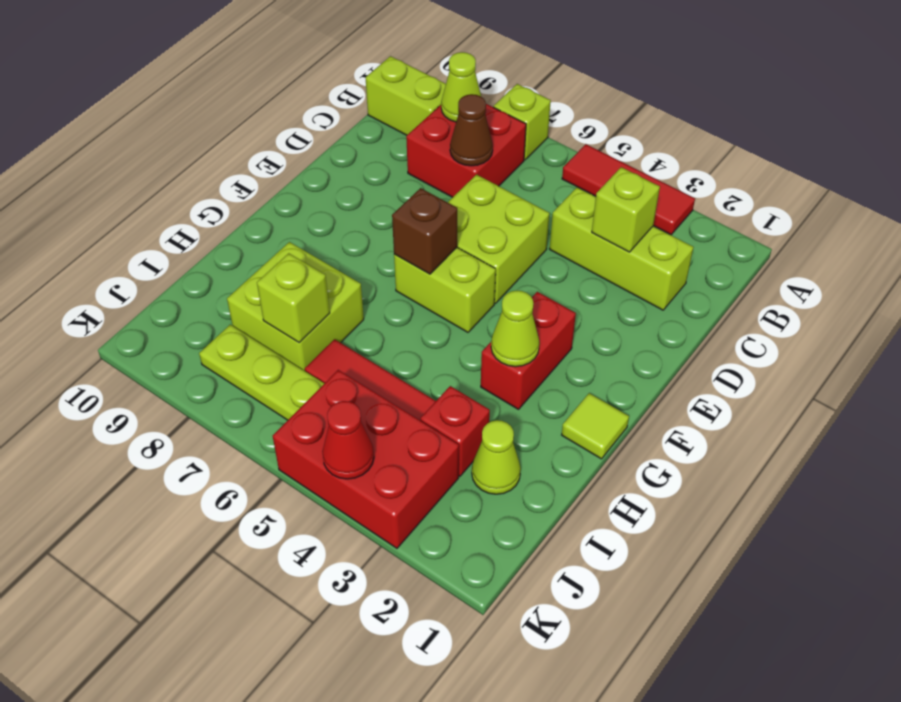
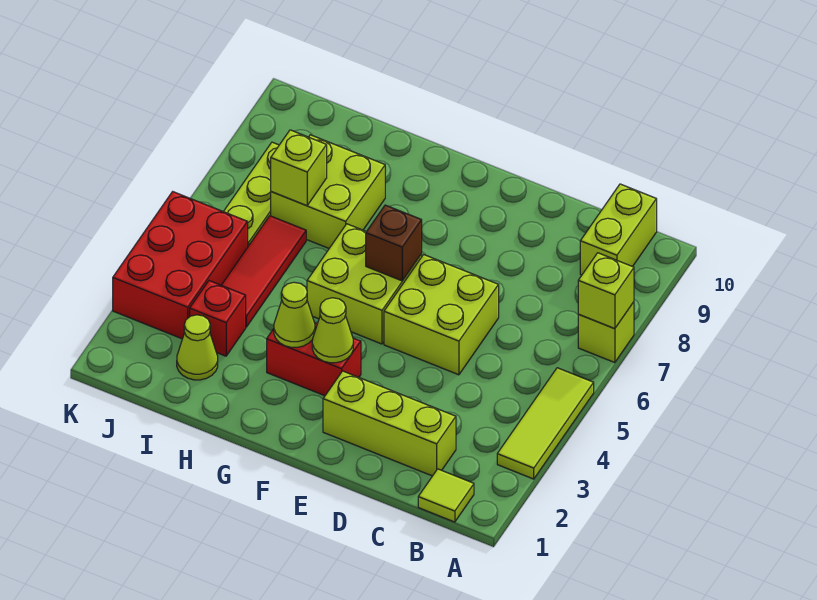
red tile A3:A5 level 1 -> lime tile A3:A5 level 1
red brick B7:C8 level 1 -> none
lime cone B8 level 2 -> lime cone F3 level 2
lime brick C2:C4 level 1 -> lime brick C2:E2 level 1
lime brick C3 level 2 -> lime brick A7 level 2
brown cone C7 level 2 -> none
lime brick F5:F6 level 1 -> lime brick F5:G6 level 1
lime tile G1 level 1 -> lime tile B1 level 1
red cone K4 level 2 -> none

